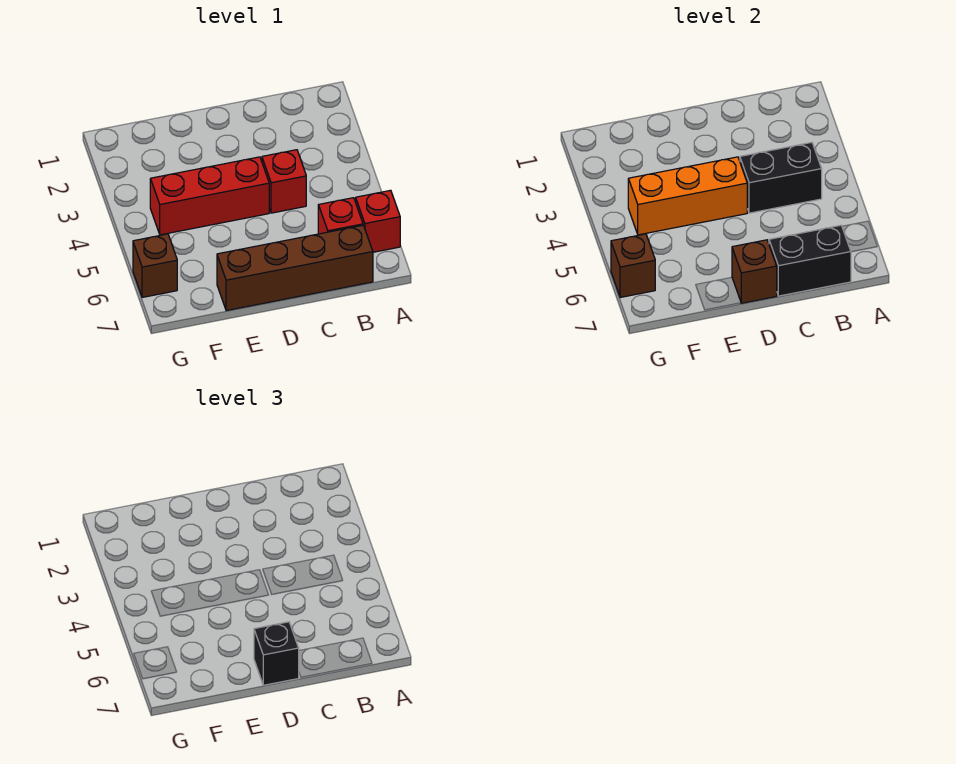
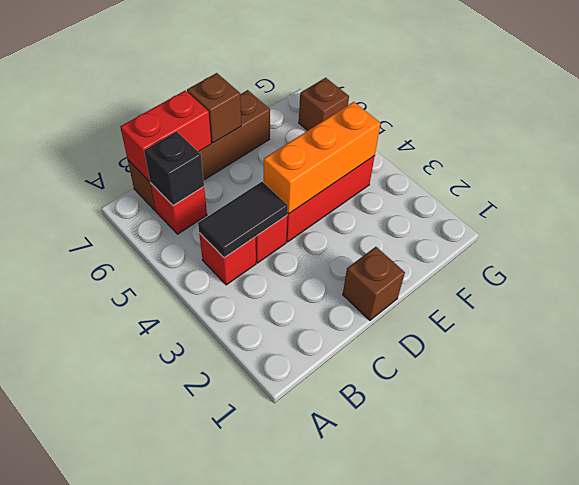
red brick A6 level 1 -> red brick B4 level 1
black brick B4:C4 level 2 -> black tile B4:C4 level 2
black brick B7:C7 level 2 -> red brick B7:C7 level 2
black brick D7 level 3 -> black brick B6 level 2
brown brick G6 level 2 -> brown brick D1 level 1

